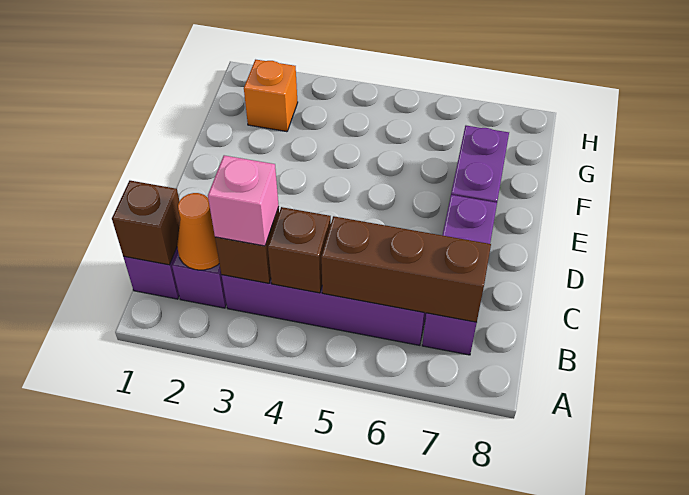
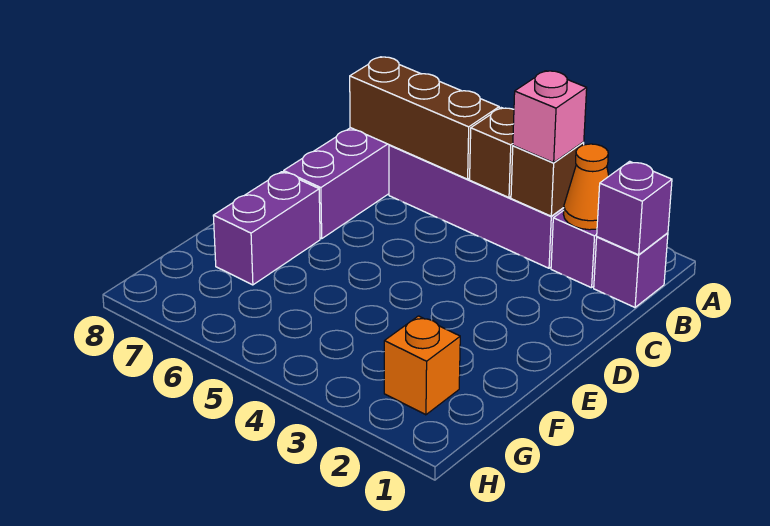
brown brick B1 level 2 -> purple brick B1 level 2

